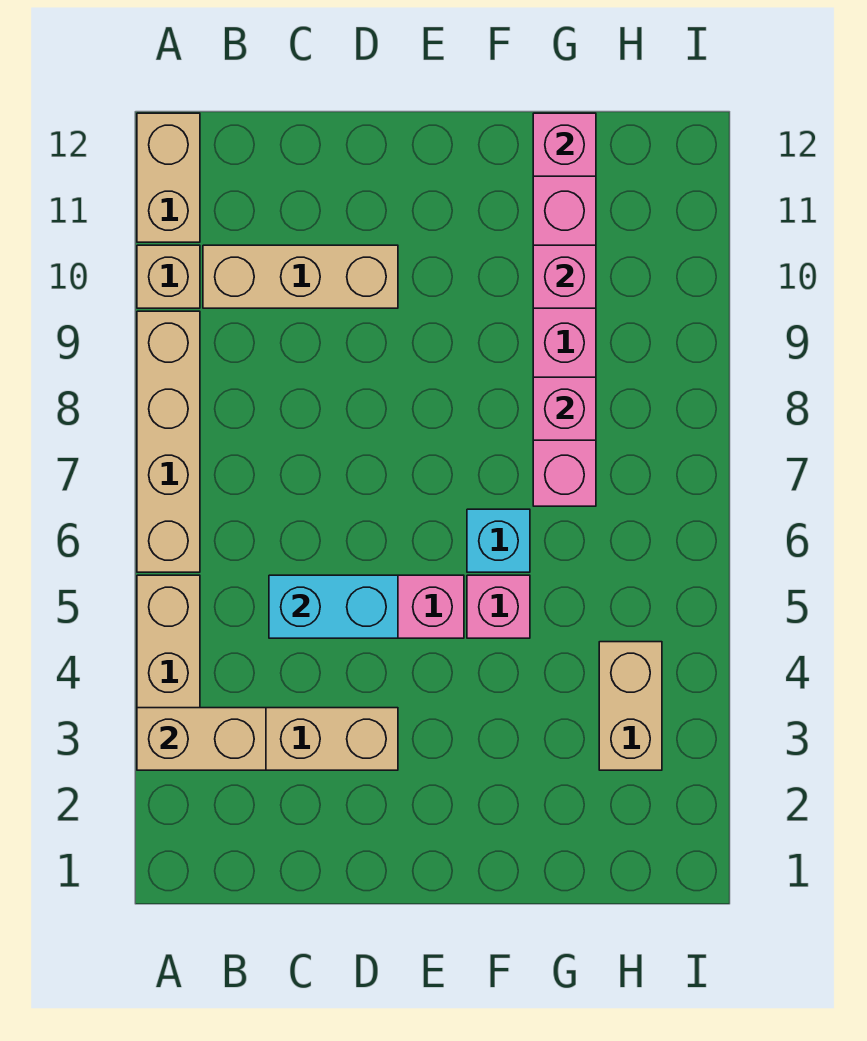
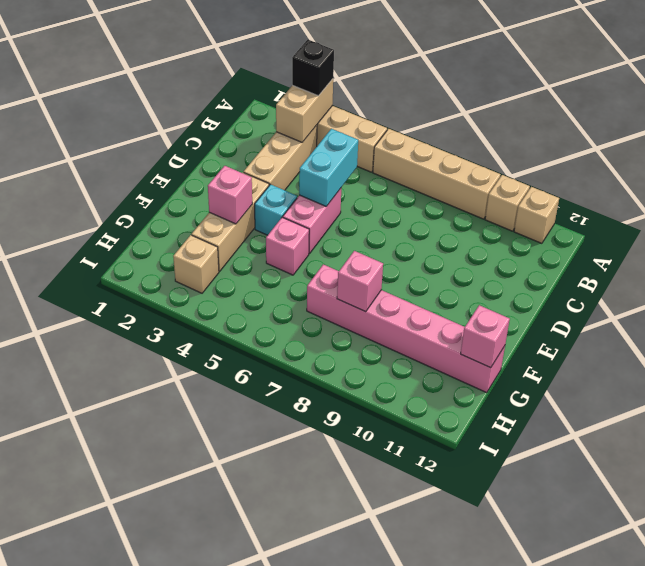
none -> black brick A3 level 3
tan brick A11:A12 level 1 -> tan brick A11 level 1
tan brick B10:D10 level 1 -> tan brick E3:G3 level 1
cyan brick F6 level 1 -> cyan brick E4 level 1
pink brick G10 level 2 -> pink brick F3 level 2
tan brick H3:H4 level 1 -> tan brick H3 level 1

